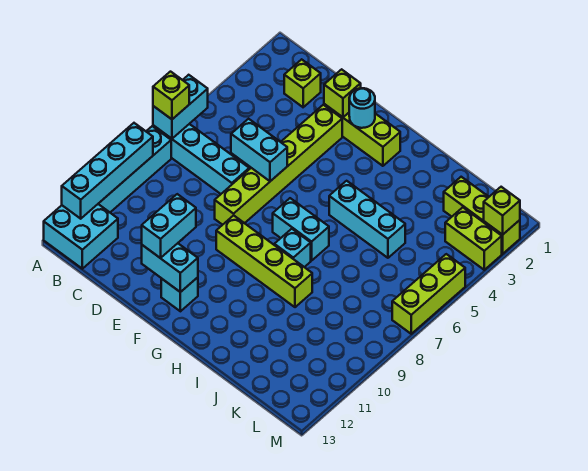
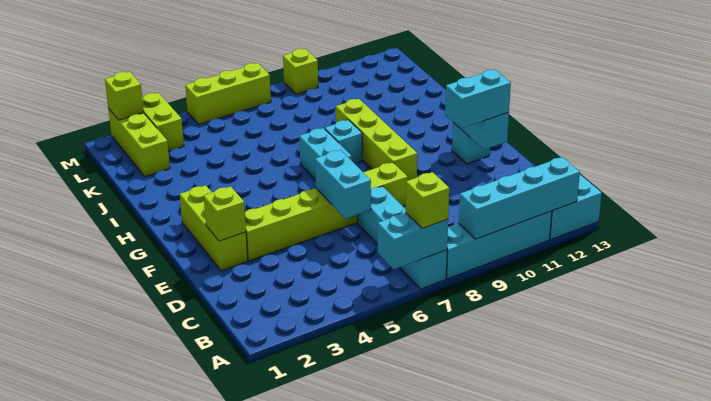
lime brick C2 level 1 -> lime brick M9 level 1
cyan round brick F2 level 2 -> none
cyan brick H5:J5 level 1 -> none

